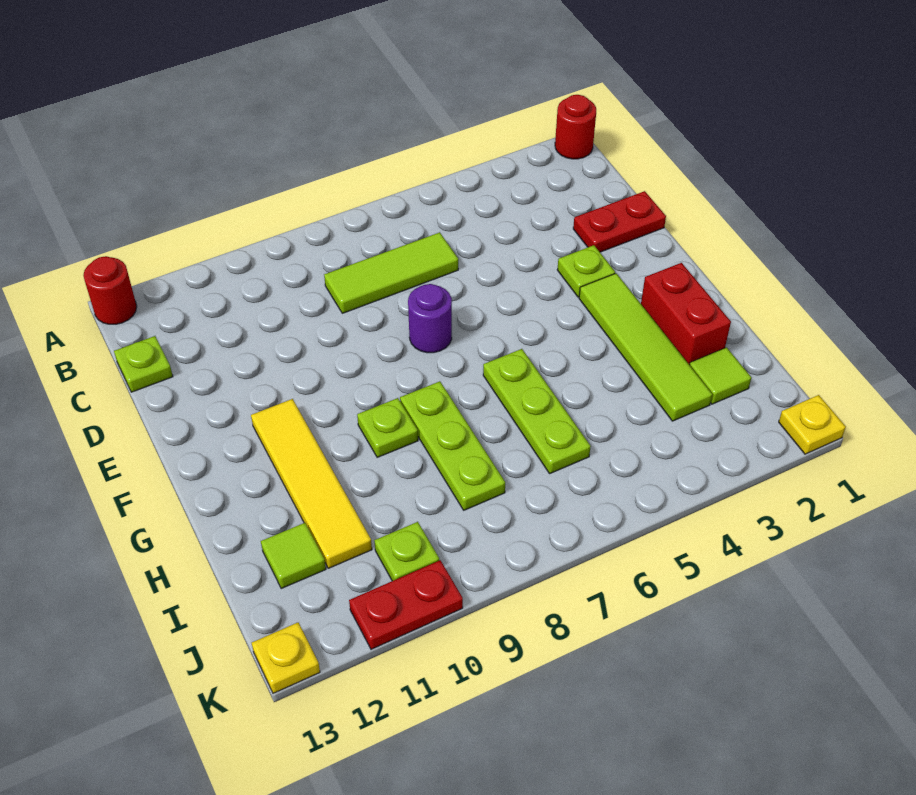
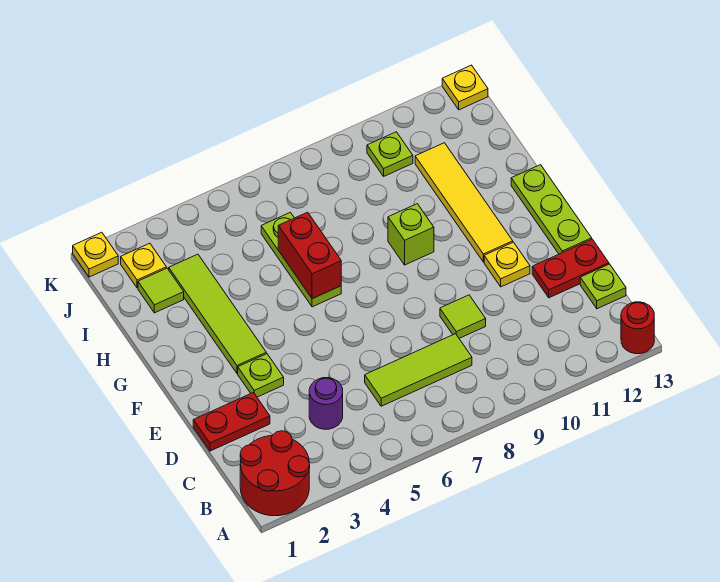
red round brick A1 level 1 -> red round brick A1:B2 level 1
purple round brick E7 level 1 -> purple round brick C4 level 1
none -> yellow plate E11 level 1
red brick G2:H2 level 1 -> red brick G6:H6 level 2
lime plate G8:I8 level 1 -> lime plate E13:G13 level 1
lime plate G9 level 1 -> lime brick G9 level 1
lime tile I12 level 1 -> lime tile D9 level 1
none -> yellow plate J2 level 1
red plate K10:K11 level 1 -> red plate D12:D13 level 1

